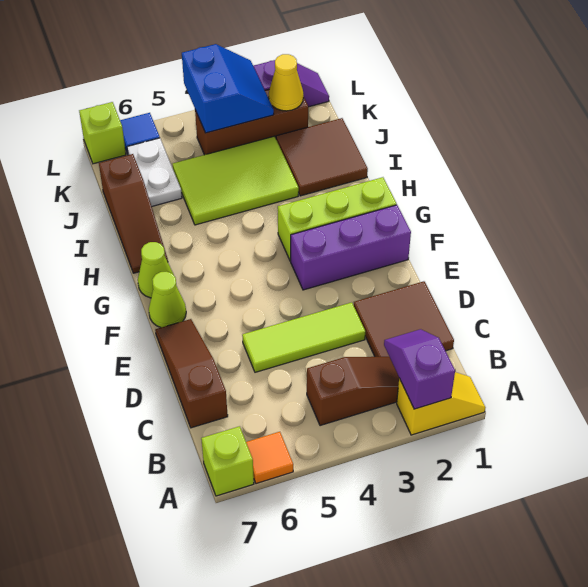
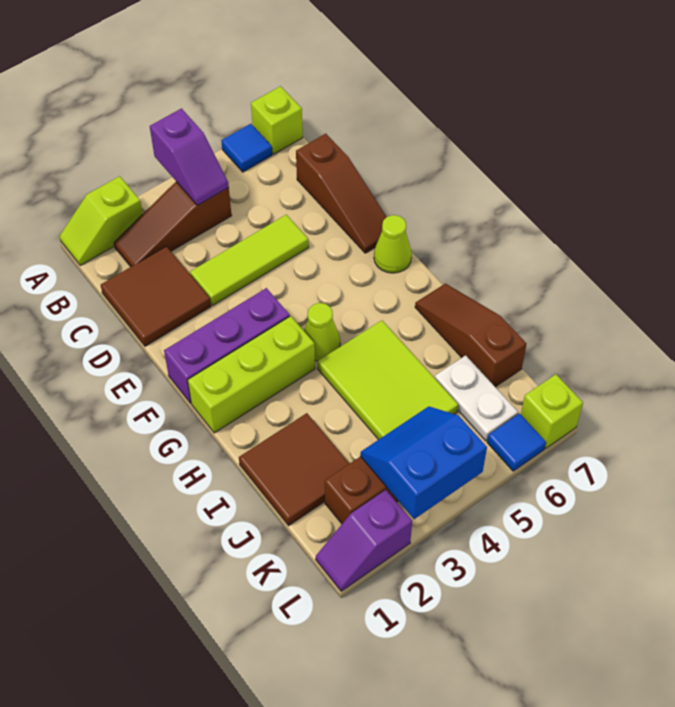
yellow slope A1:A2 level 1 top 2 -> lime slope A1:A2 level 1 top 2
purple slope A2:B2 level 2 top A -> purple slope A4:B4 level 2 top A
orange tile A6 level 1 -> blue tile A6 level 1
lime cone G7 level 1 -> lime cone G4 level 1
lime tile I3:J5 level 1 -> lime tile H4:J5 level 1
yellow cone K2 level 2 -> none
blue slope K3:L4 level 2 top 4 -> blue slope K3:L4 level 2 top L

